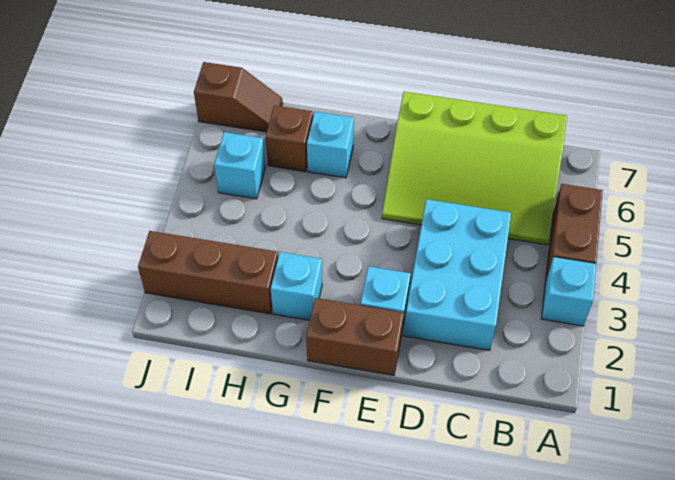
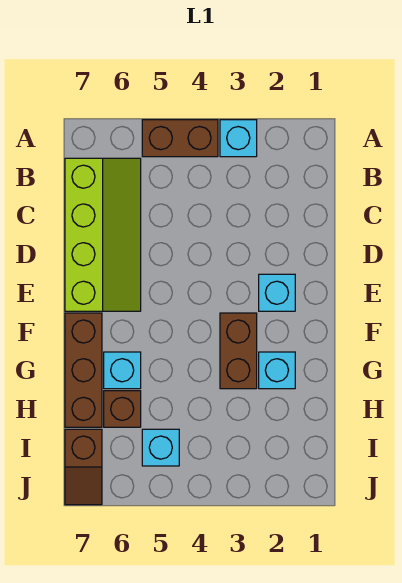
lime slope B5:E7 level 1 top 7 -> lime slope B6:E7 level 1 top 7
cyan brick C2:D4 level 1 -> none
brown brick E1:F1 level 1 -> brown brick F3:G3 level 1
brown brick H2:J2 level 1 -> brown brick F7:H7 level 1
brown slope I7:J7 level 1 top J -> brown slope I7:J7 level 1 top I

